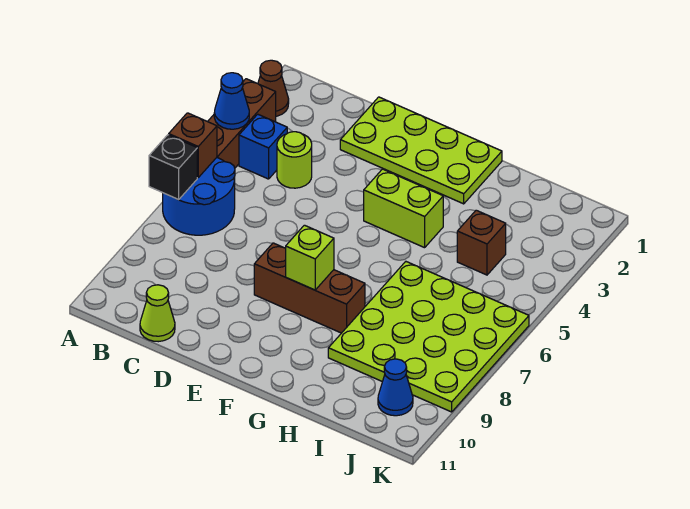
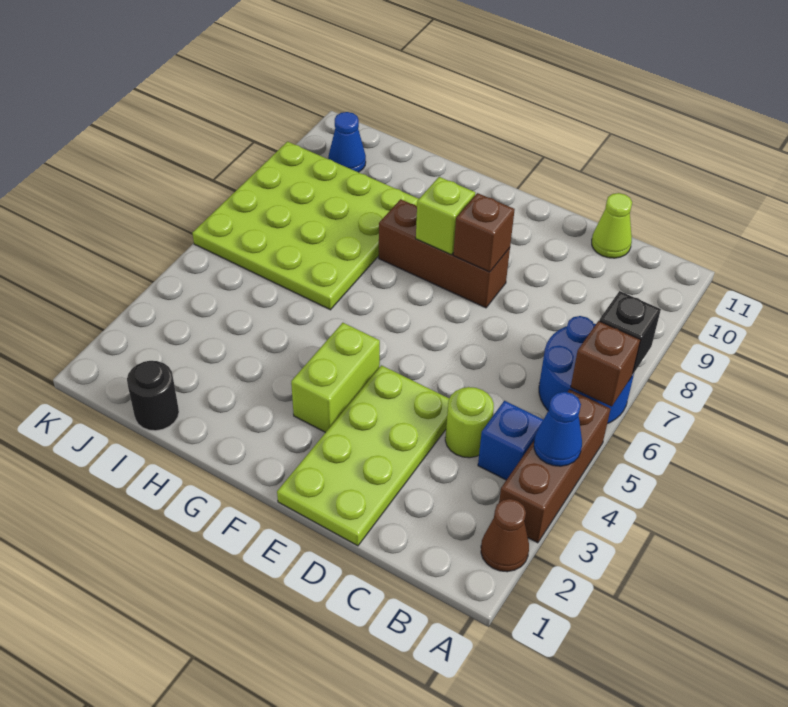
lime plate D1:G2 level 1 -> lime plate D1:E4 level 1
lime brick F4:G4 level 1 -> lime brick F3:F4 level 1
none -> black round brick I1 level 1
brown brick I4 level 1 -> brown brick E8 level 2

